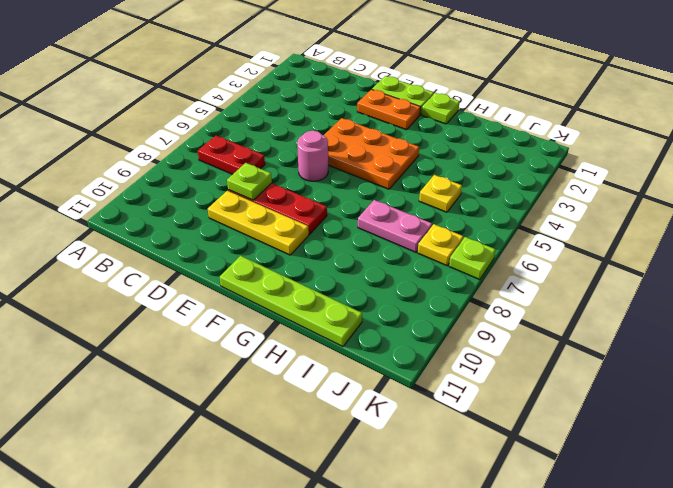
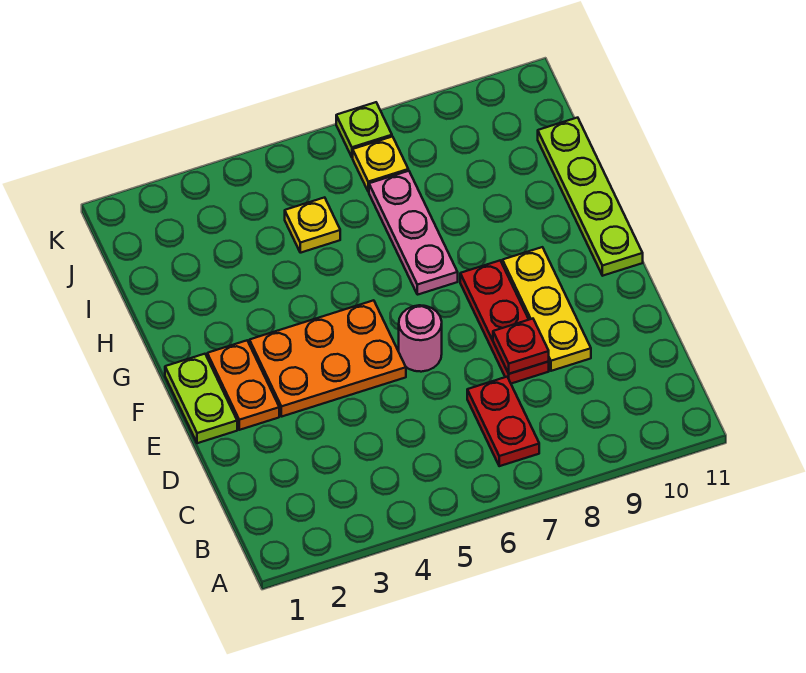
lime plate D8 level 2 -> red plate D8 level 2
orange plate E4:G5 level 1 -> orange plate E3:F5 level 1
lime plate G1 level 1 -> none
pink plate H7:I7 level 1 -> pink plate G7:I7 level 1

